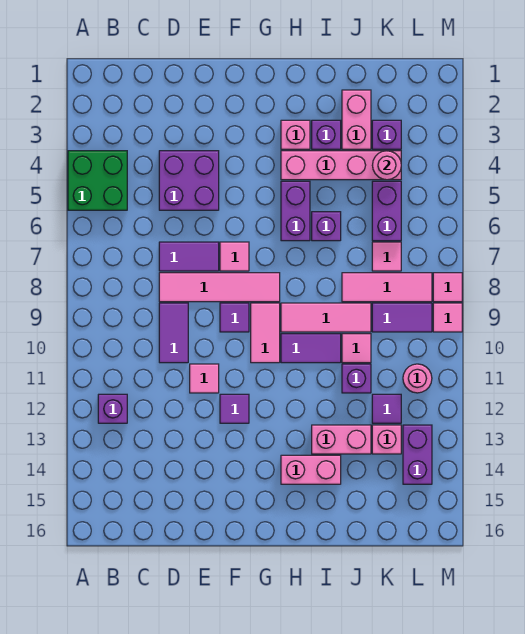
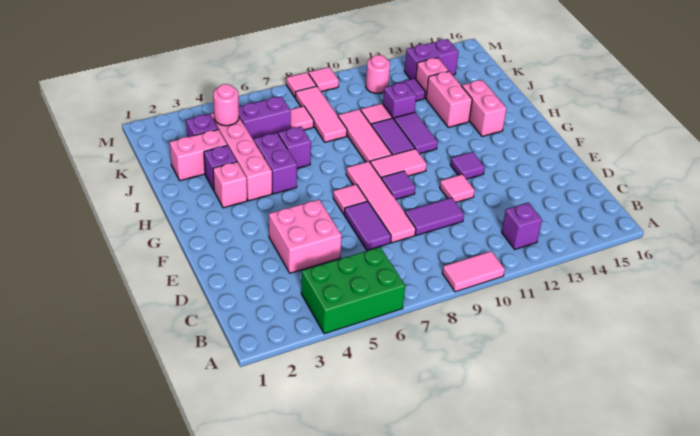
green brick A4:B5 level 1 -> green brick A4:B6 level 1
none -> pink tile A9:A10 level 1
purple brick D4:E5 level 1 -> pink brick D4:E5 level 1
purple brick H5:H6 level 1 -> purple brick H5:I5 level 1
purple tile K9:L9 level 1 -> purple tile H11:I11 level 1

